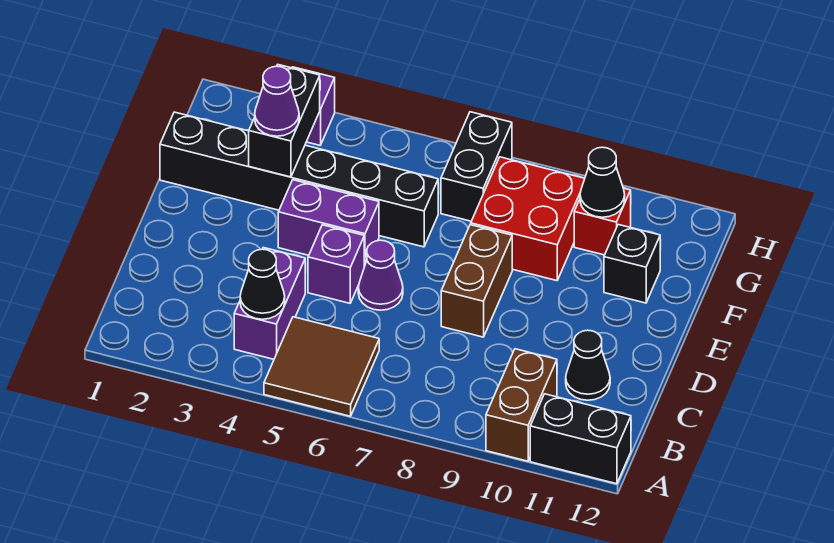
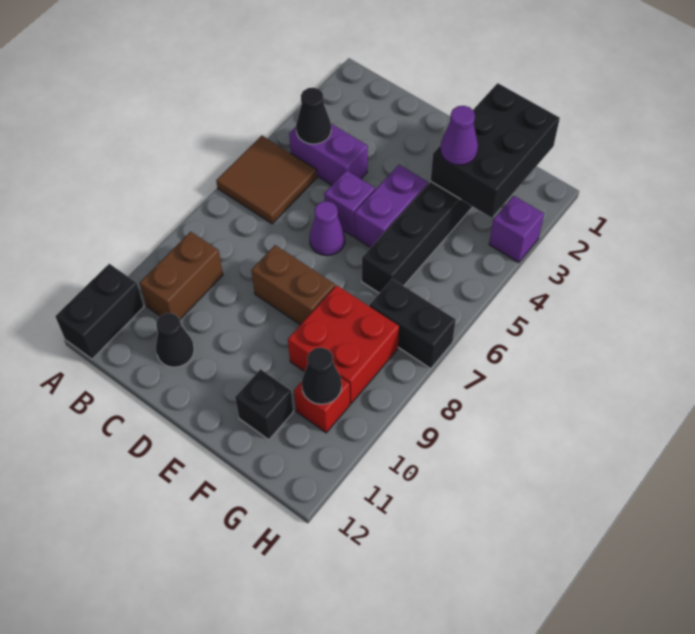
brown brick A10:B10 level 1 -> brown brick B9:B10 level 1
black brick F3:G3 level 2 -> black brick F1:G3 level 2

